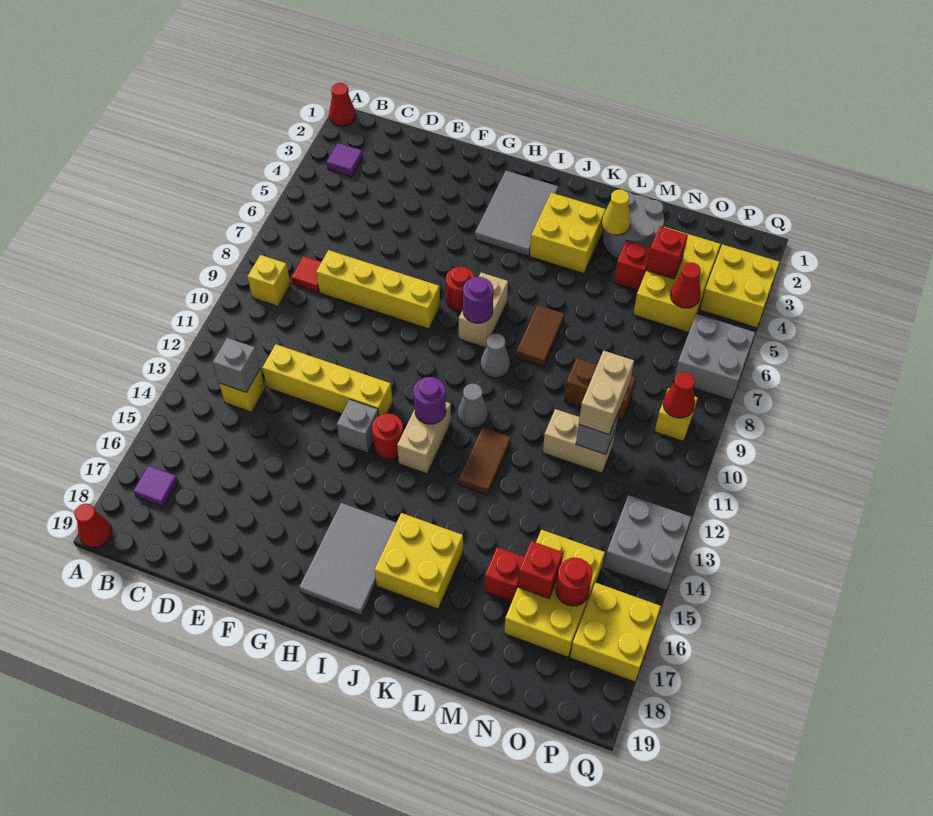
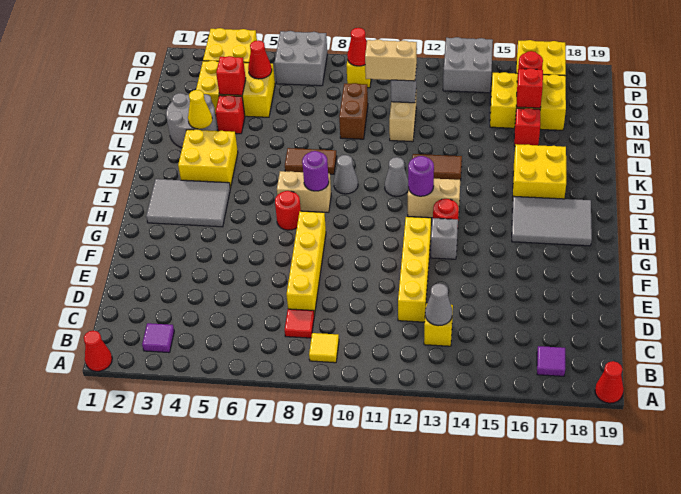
yellow brick B9 level 1 -> yellow tile B9 level 1
grey brick C13 level 2 -> grey cone C13 level 2

